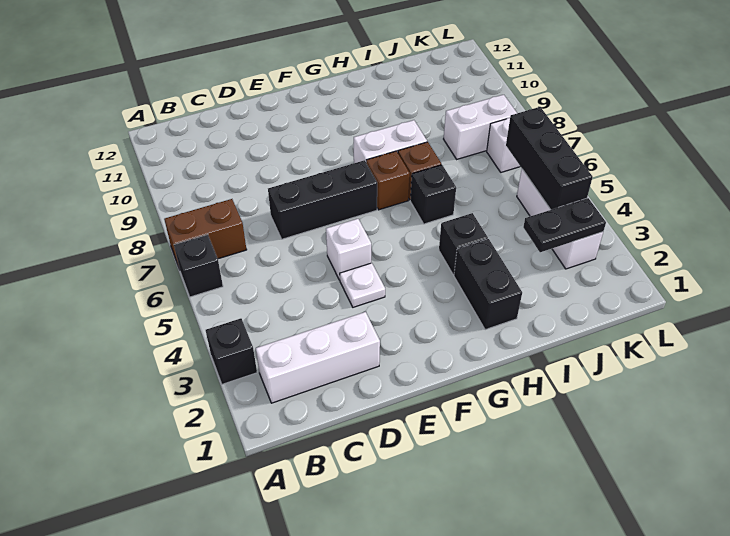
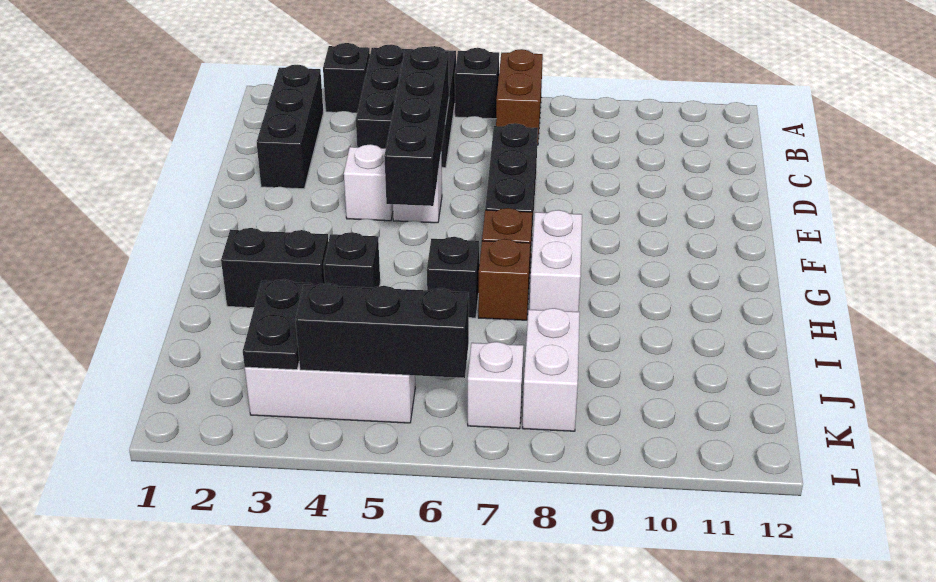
none -> black brick A4:C5 level 1
white brick B2:D2 level 1 -> black brick B2:D2 level 1
none -> black brick C5:F5 level 2
white plate E4 level 1 -> white brick E4 level 1

